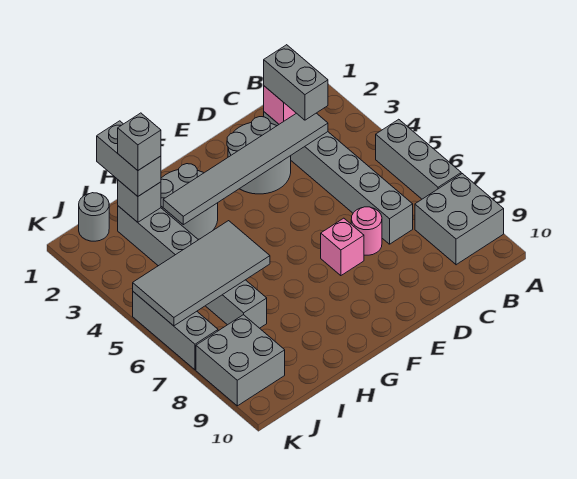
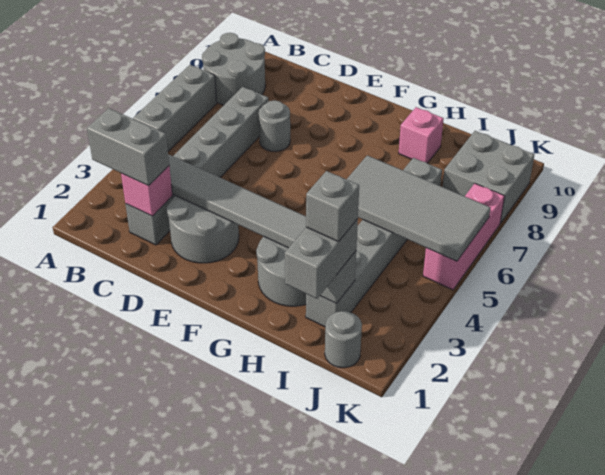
grey brick A8:B9 level 1 -> grey round brick A8:B9 level 1
grey brick C2:C3 level 3 -> grey brick B2:C2 level 3
pink round brick D7 level 1 -> grey round brick D7 level 1
pink brick E7 level 1 -> pink brick H9 level 1
grey brick K5:K7 level 1 -> pink brick K5:K7 level 1

